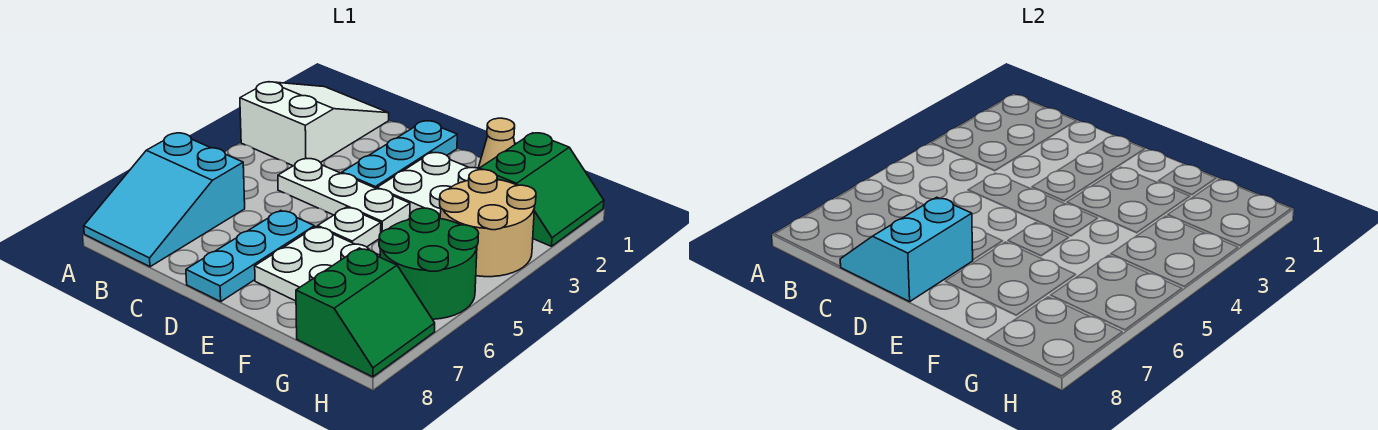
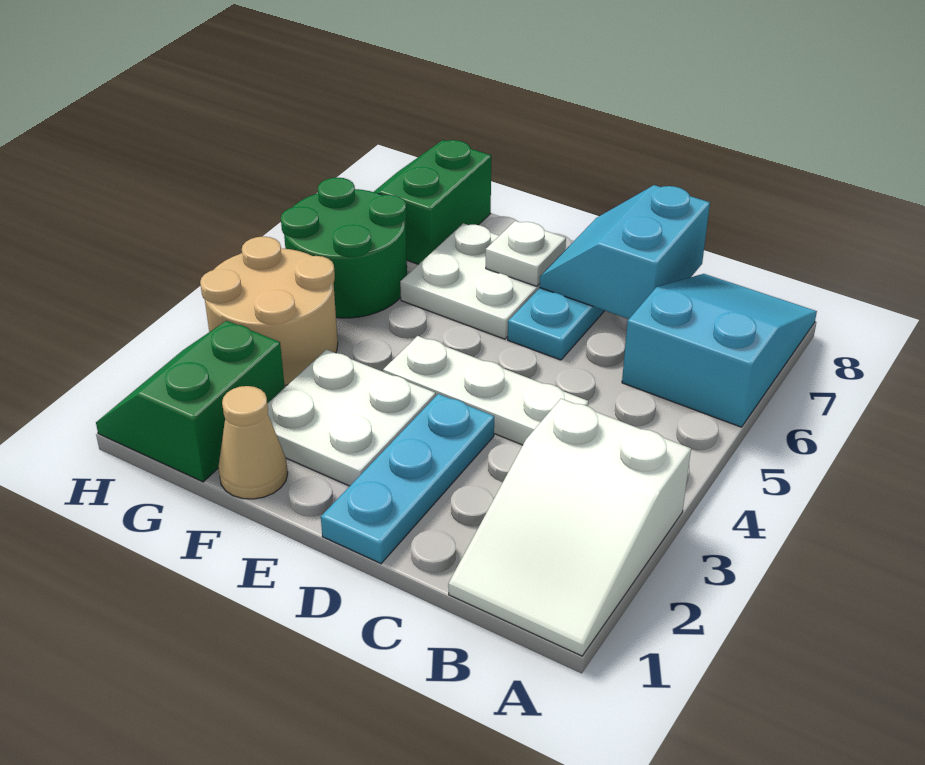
cyan slope C7:D8 level 2 top D -> cyan slope C7:D8 level 2 top C
white plate E5 level 1 -> white plate E7 level 2

